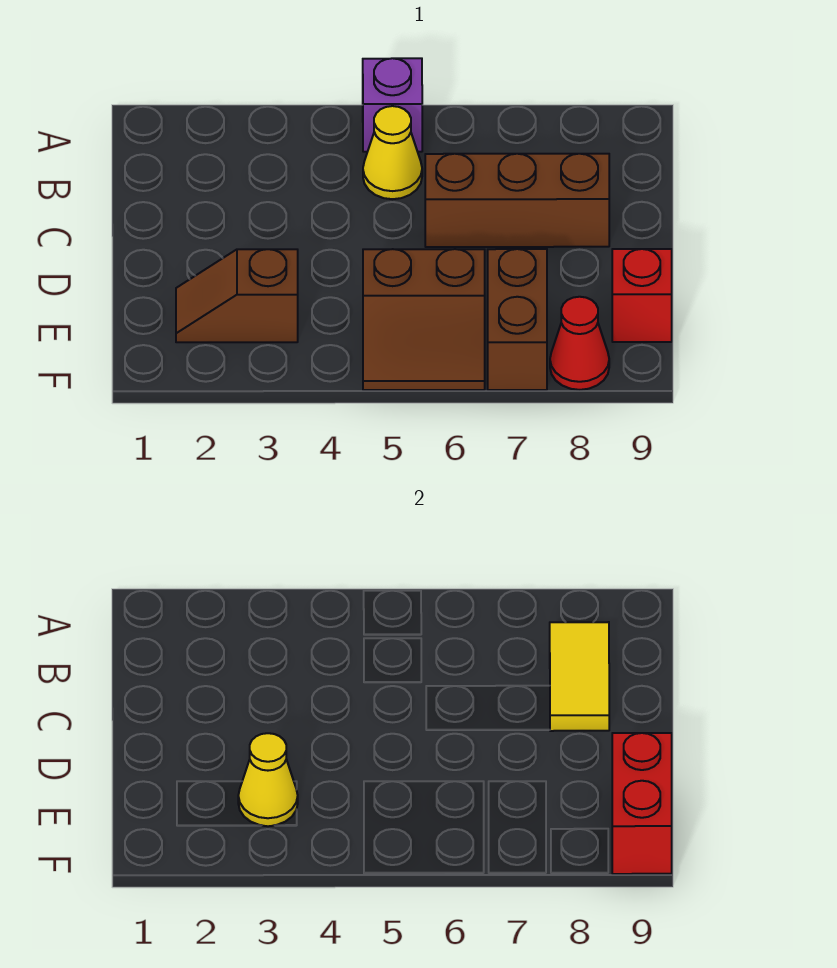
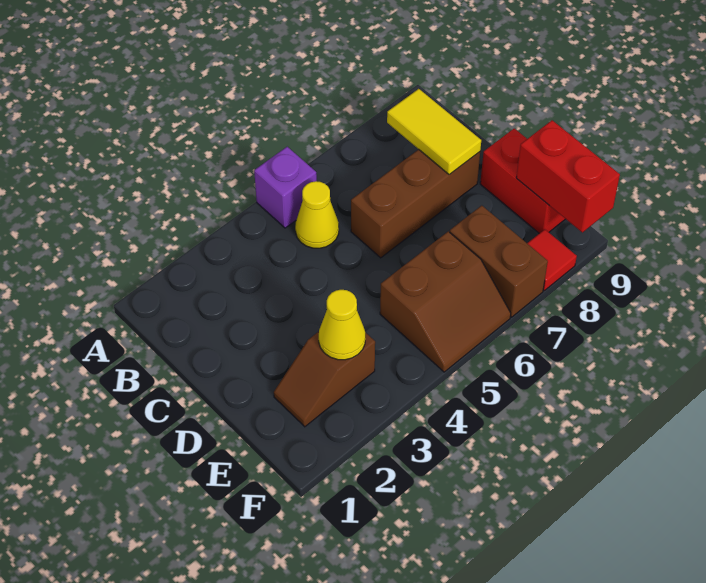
red brick E9 level 1 -> red brick D9:E9 level 1
red cone F8 level 1 -> red tile F8 level 1

